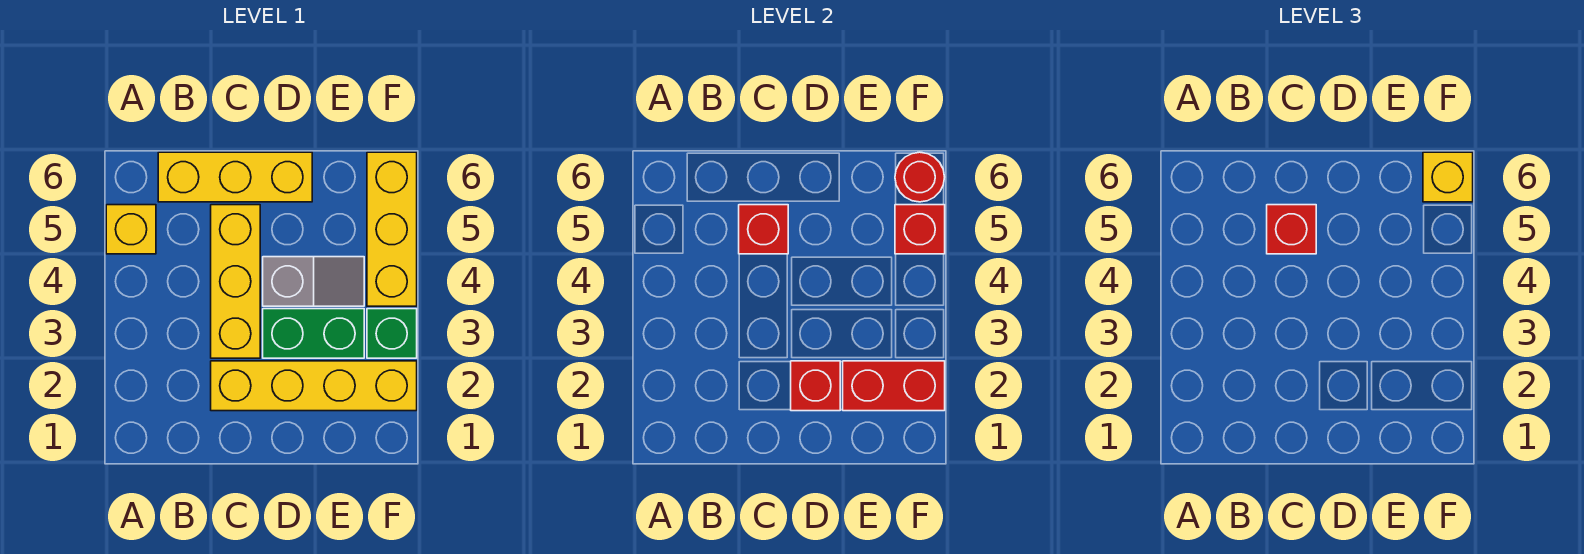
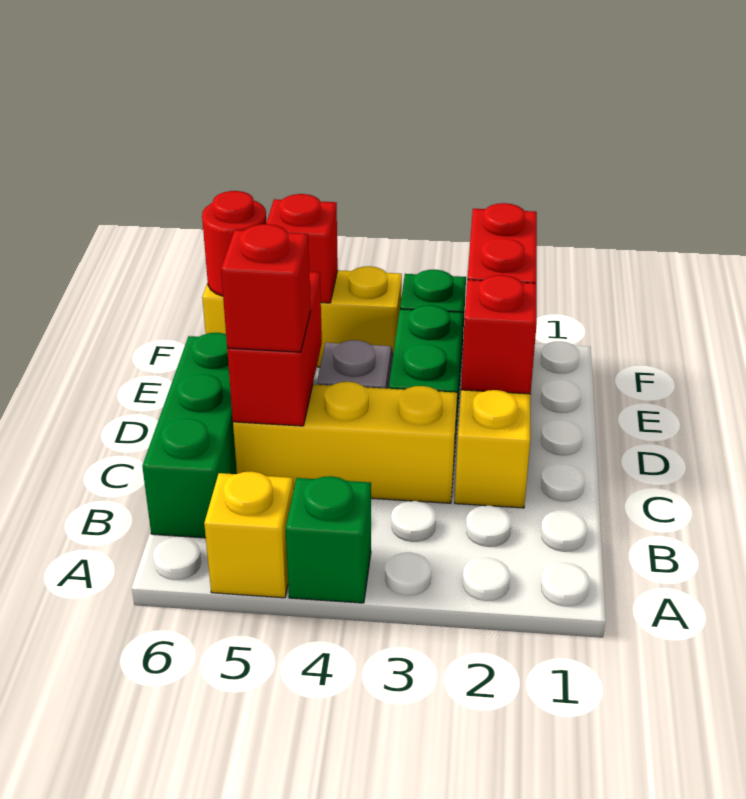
none -> green brick A4 level 1
yellow brick B6:D6 level 1 -> green brick B6:D6 level 1
red brick C5 level 2 -> red brick C5:D5 level 2
yellow brick F6 level 3 -> none

